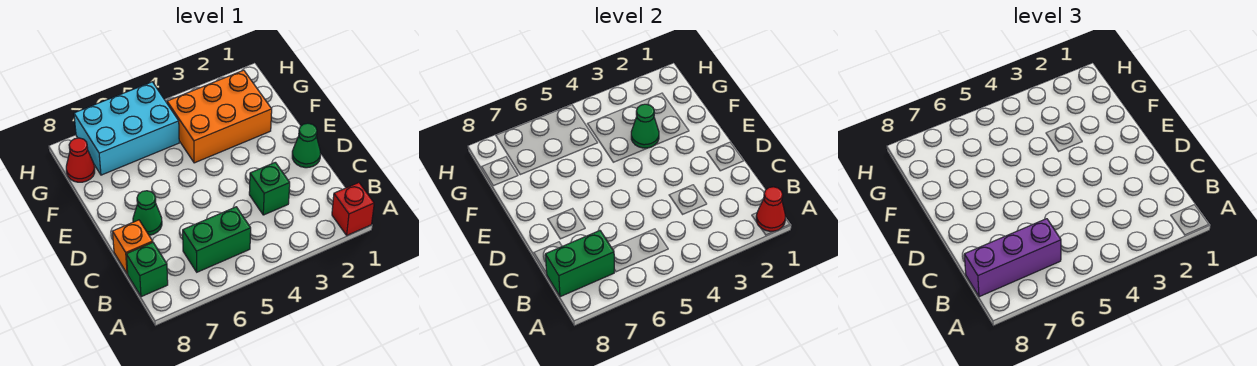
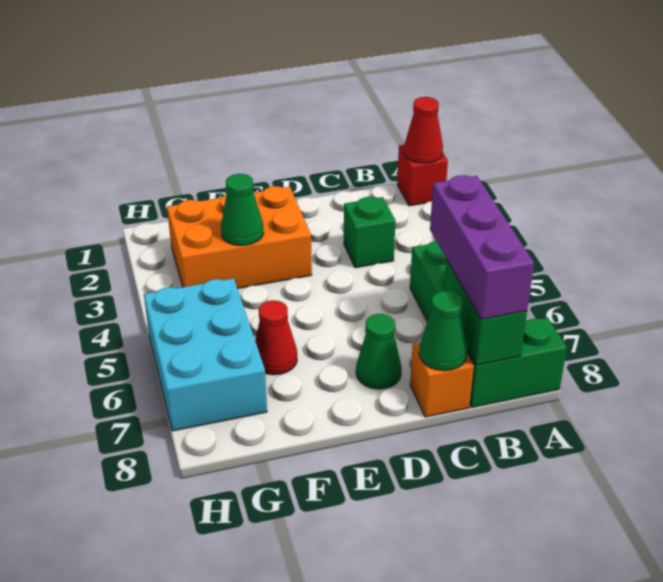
green brick B8 level 1 -> green brick A8:B8 level 1
green cone D1 level 1 -> green cone C8 level 2
orange brick F2:G4 level 1 -> orange brick E2:G3 level 1
red cone G8 level 1 -> red cone F6 level 1

